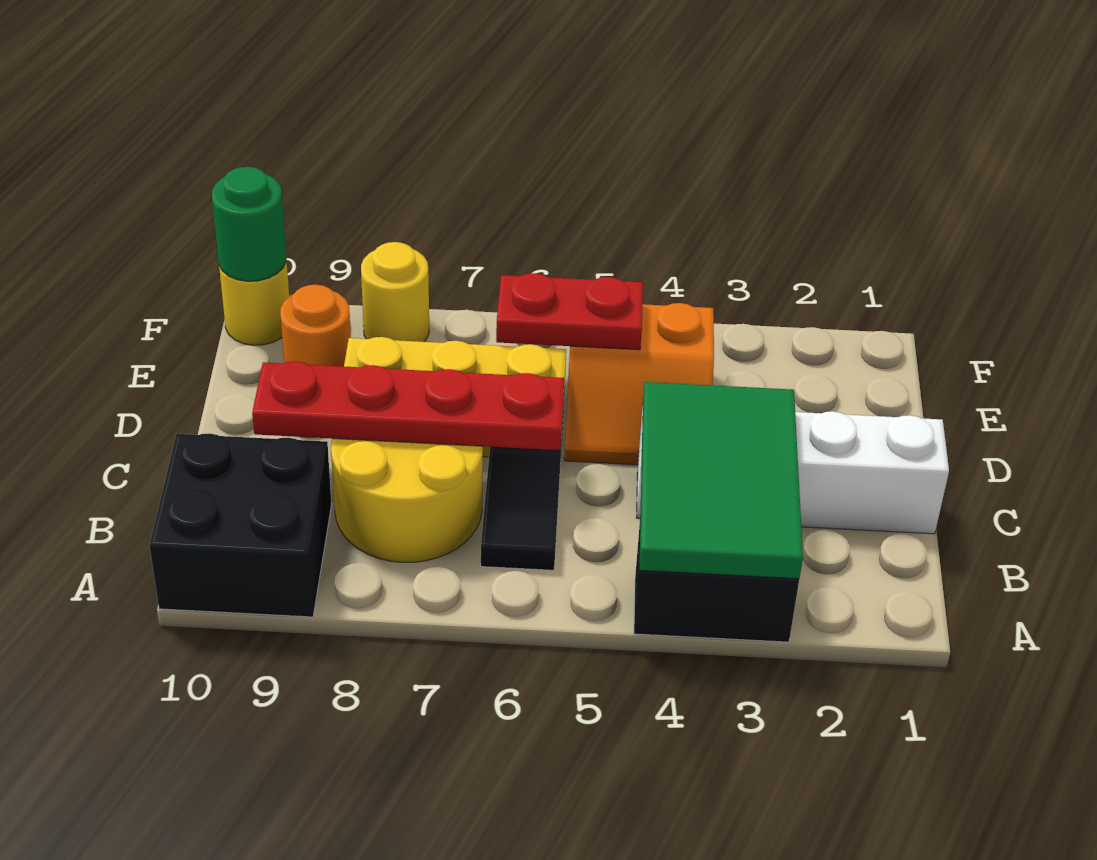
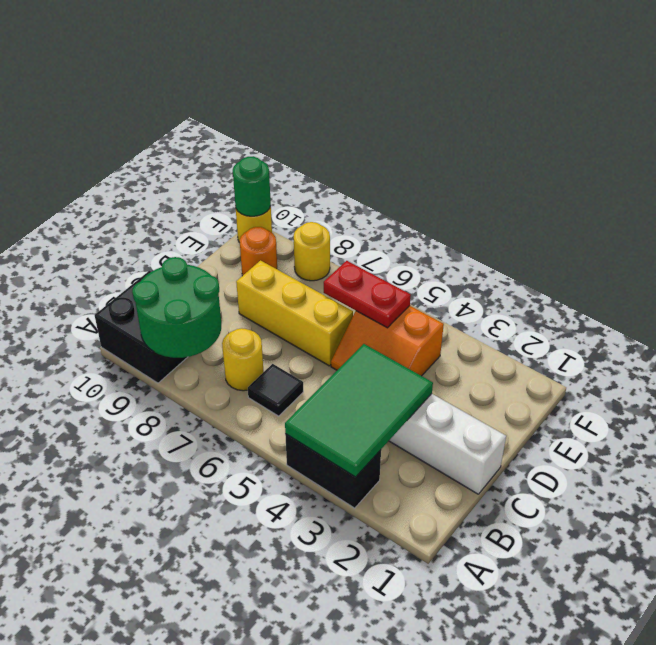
none -> green round brick A8:B9 level 2
black tile B6:C6 level 1 -> black tile B6 level 1
yellow round brick B7:C8 level 1 -> yellow round brick B7 level 1
red plate C6:C9 level 2 -> none

